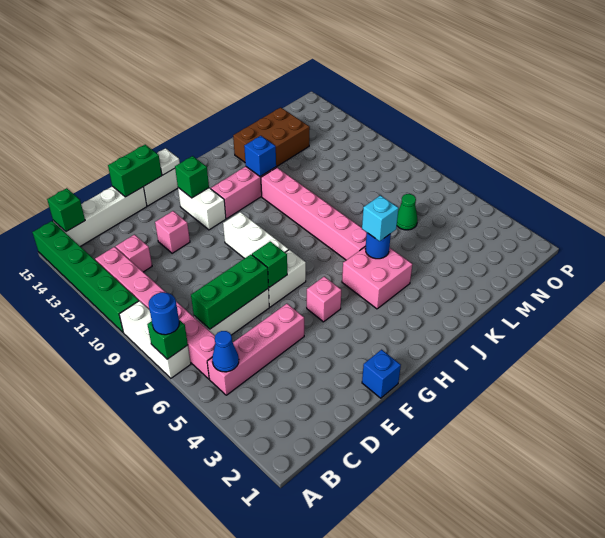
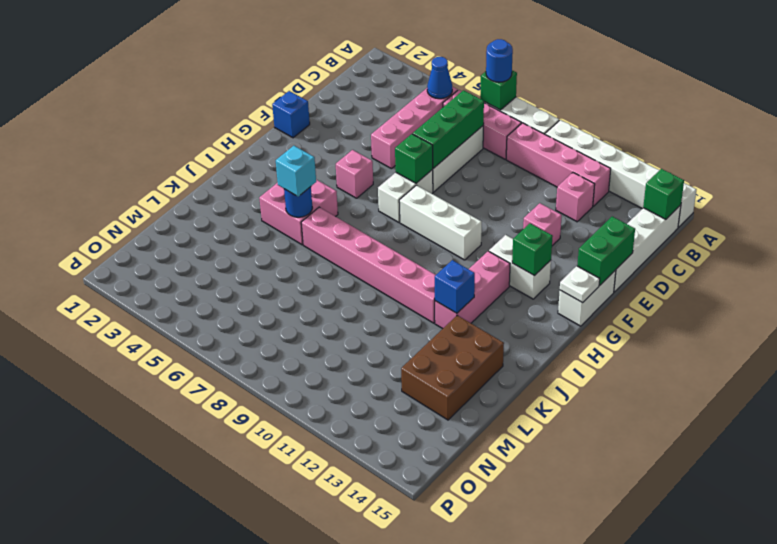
green brick A10:A15 level 1 -> white brick A10:A15 level 1
green cone M6 level 1 -> none

